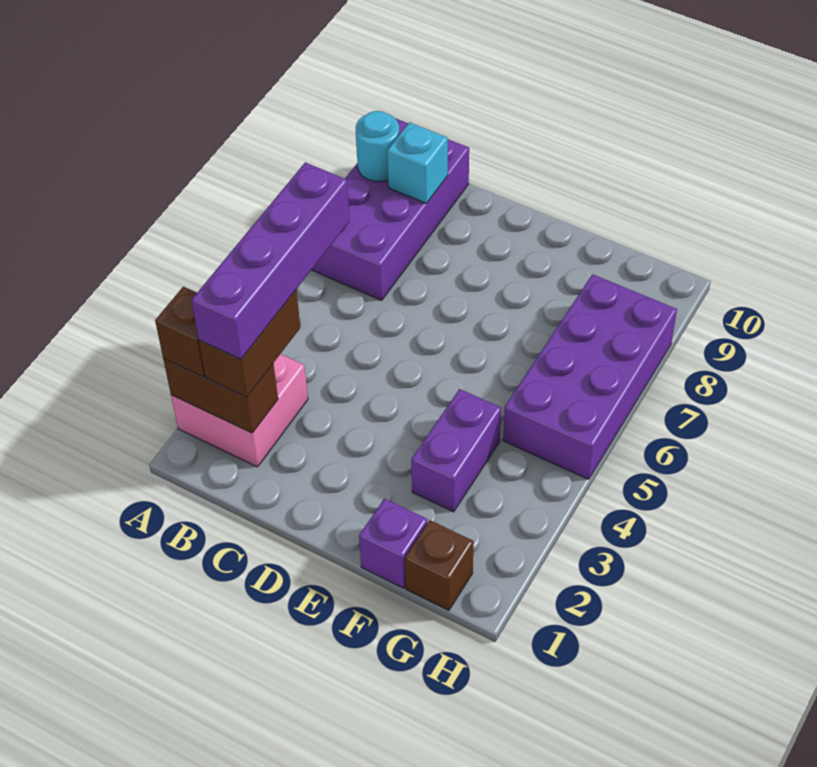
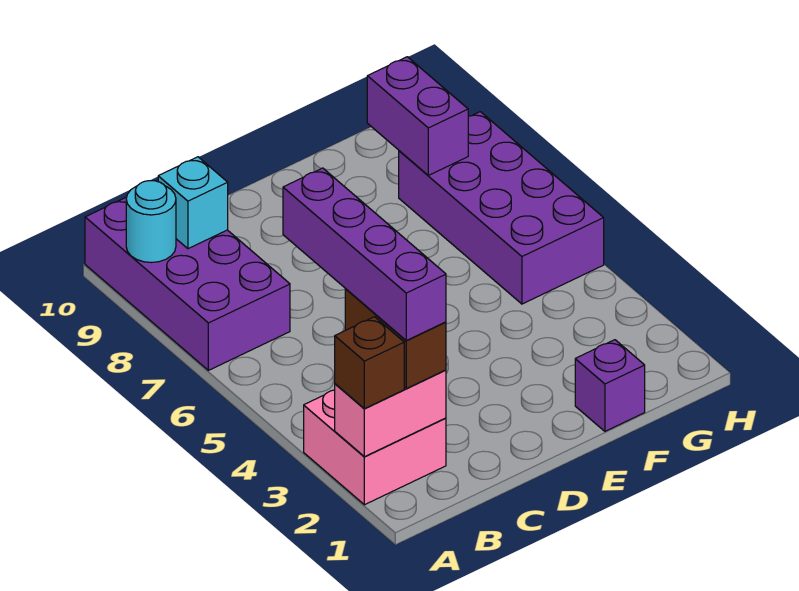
brown brick A2:B2 level 2 -> pink brick A2:B2 level 2
purple brick F3:F4 level 1 -> purple brick G8:G9 level 2
brown brick G1 level 1 -> none

